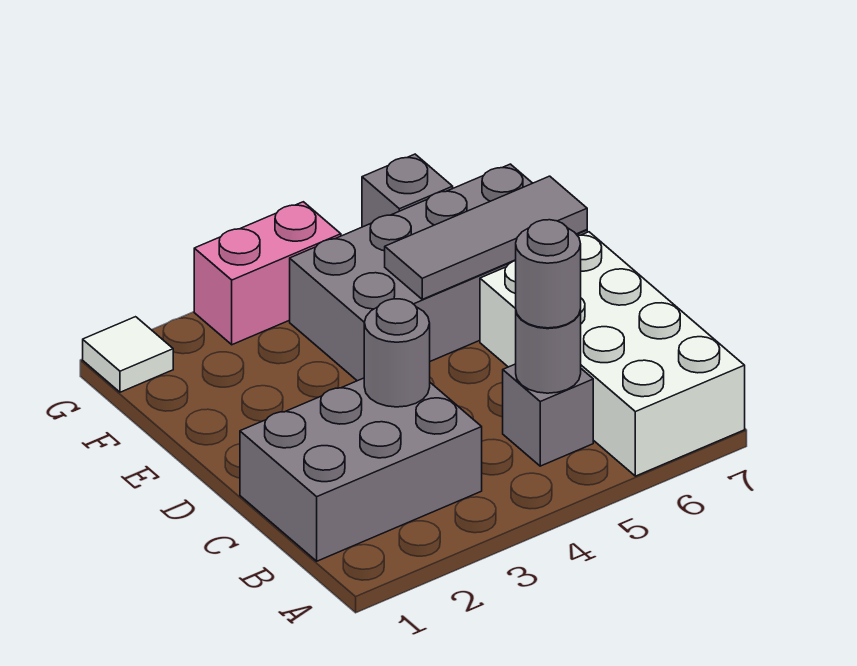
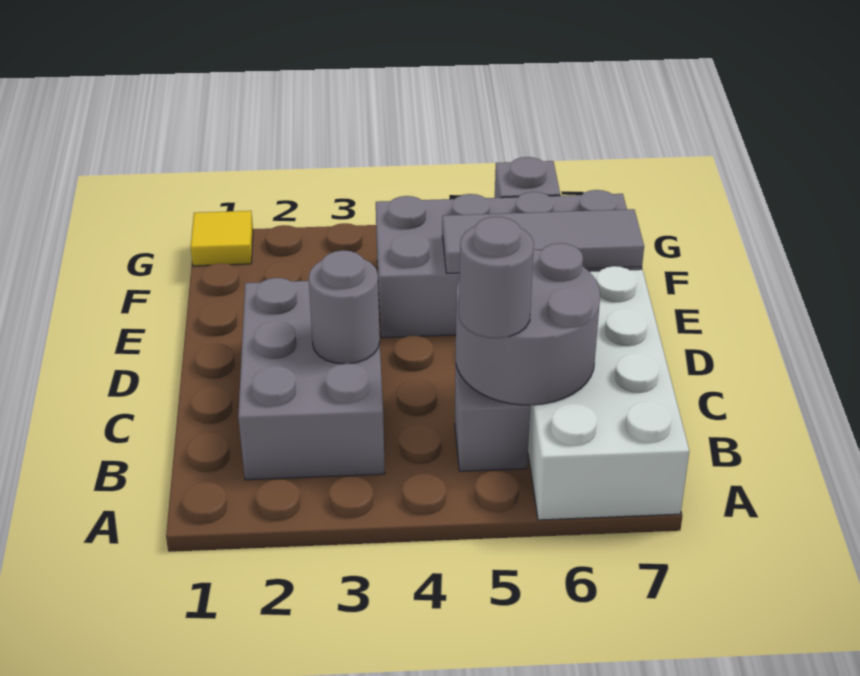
grey brick B1:C3 level 1 -> grey brick B2:D3 level 1
grey round brick B5 level 2 -> grey round brick B5:C6 level 2
white tile G1 level 1 -> yellow tile G1 level 1
pink brick G3:G4 level 1 -> none

